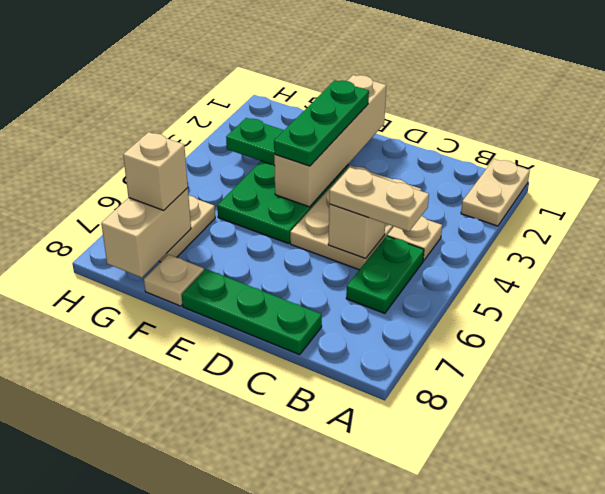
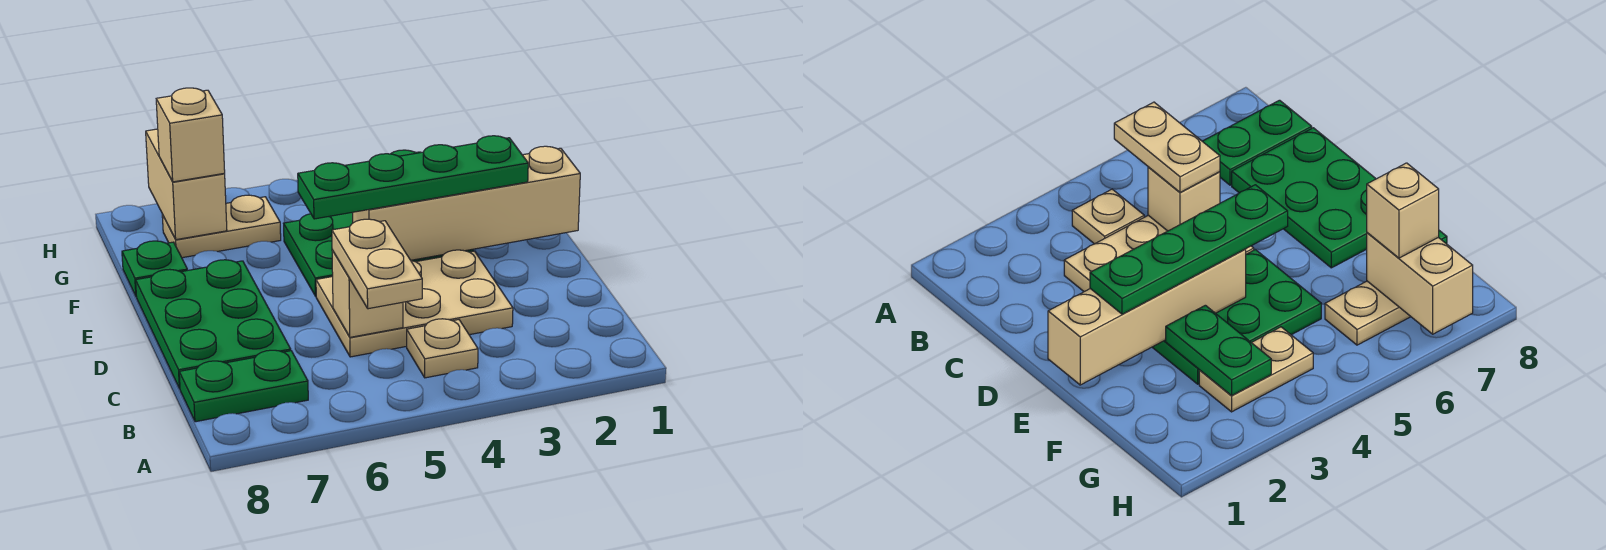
tan plate A1:A2 level 1 -> tan plate G3:G4 level 1
green plate B5:B6 level 1 -> green plate B7:B8 level 1
green plate C8:E8 level 1 -> green plate C7:E8 level 1
green plate E2:E4 level 3 -> green plate E2:E5 level 3
tan plate F8 level 1 -> green plate F8 level 1
tan brick G7:G8 level 2 -> tan brick G7:H7 level 2

